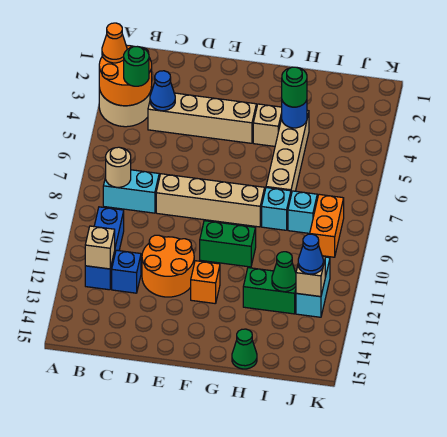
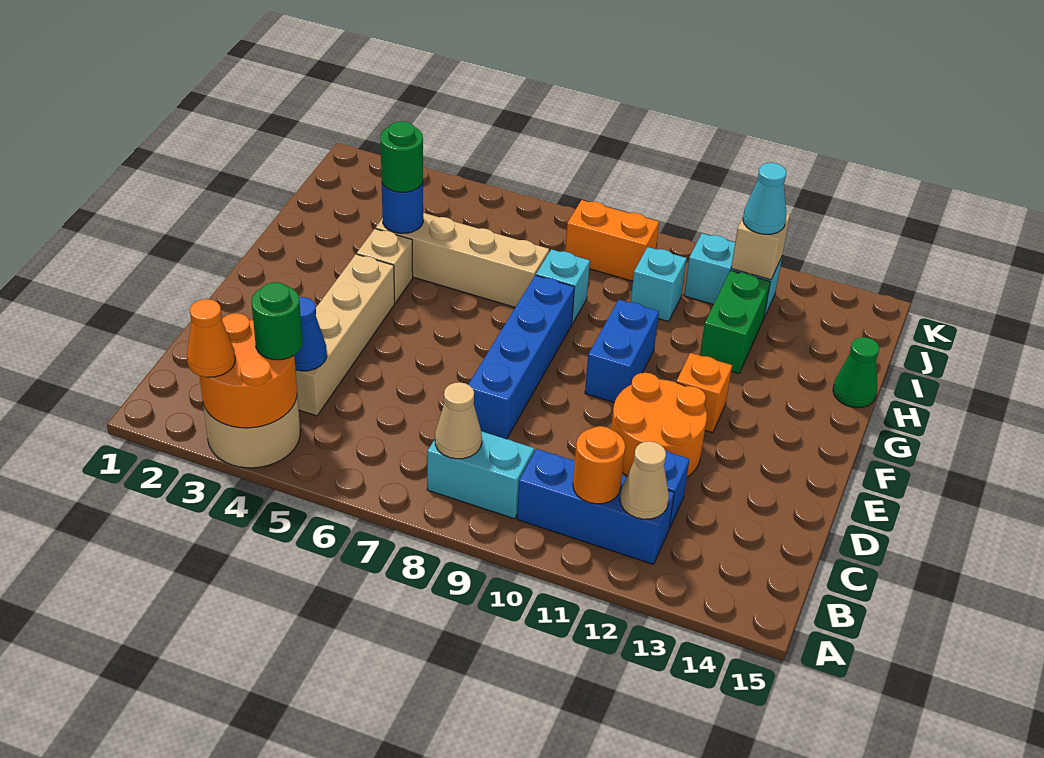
cyan brick B8:C8 level 1 -> cyan brick B8:B9 level 1
tan round brick B8 level 2 -> tan cone B8 level 2
none -> orange round brick B11 level 2
tan brick B12 level 2 -> tan cone B12 level 2
tan brick D8:G8 level 1 -> blue brick D8:G8 level 1
green brick F10:G10 level 1 -> blue brick F10:G10 level 1
cyan brick I8 level 1 -> cyan brick I10 level 1
green cone I12 level 2 -> none
blue cone J12 level 3 -> cyan cone J12 level 3

